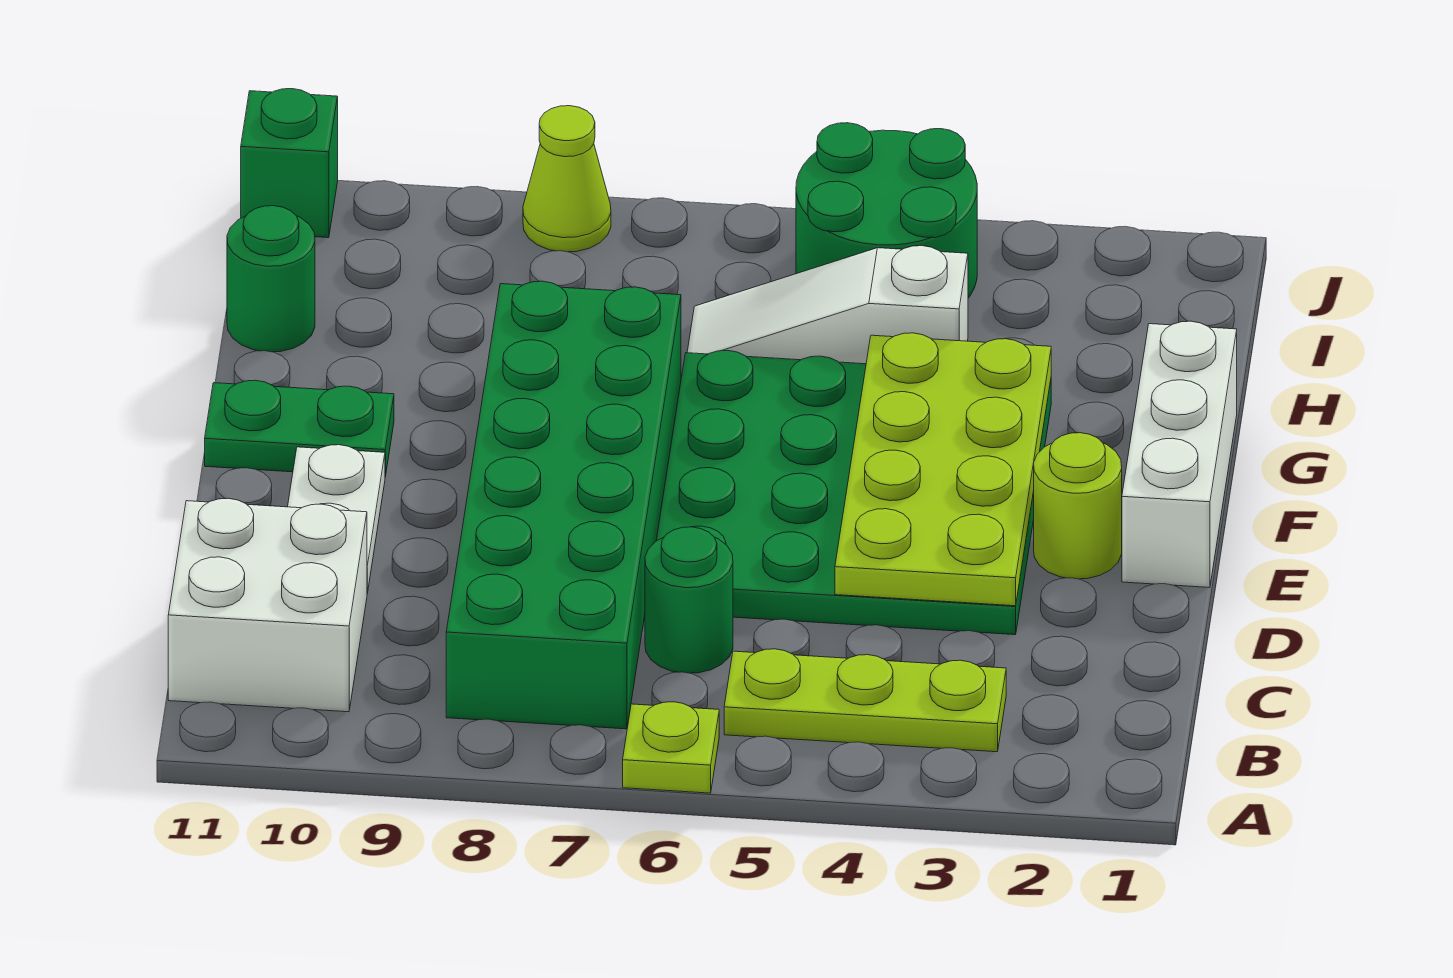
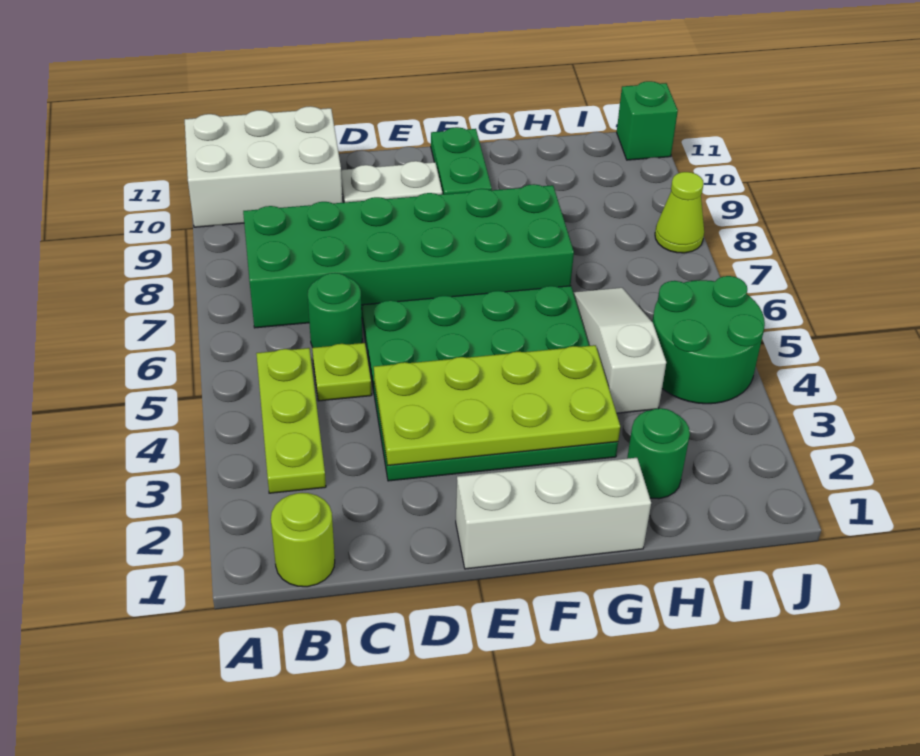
lime plate A6 level 1 -> lime plate C5 level 1
white brick B10:C11 level 1 -> white brick A10:C11 level 1
lime round brick E2 level 1 -> lime round brick B1 level 1
green round brick H11 level 1 -> green round brick H2 level 1

